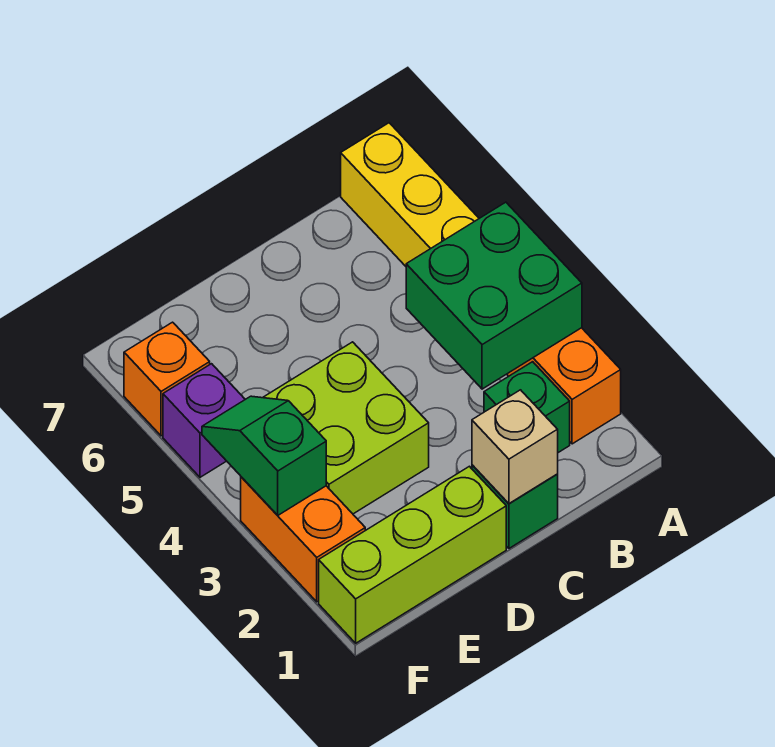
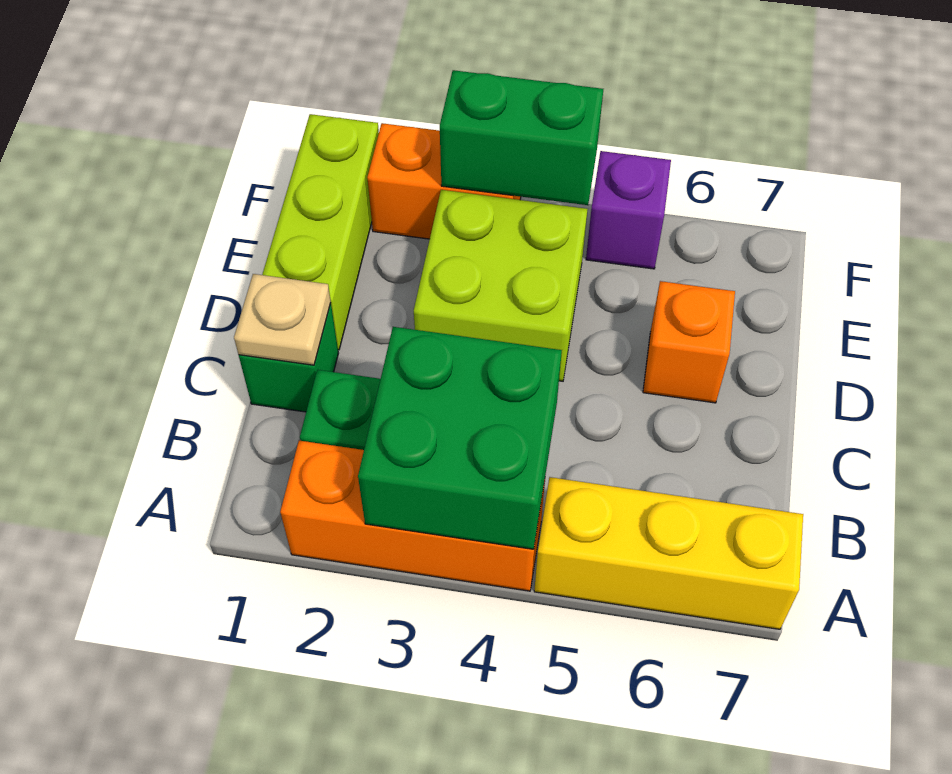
tan brick C1 level 2 -> tan plate C1 level 2
green slope F3:F4 level 2 top 3 -> green brick F3:F4 level 2
orange brick F6 level 1 -> orange brick D6 level 1

